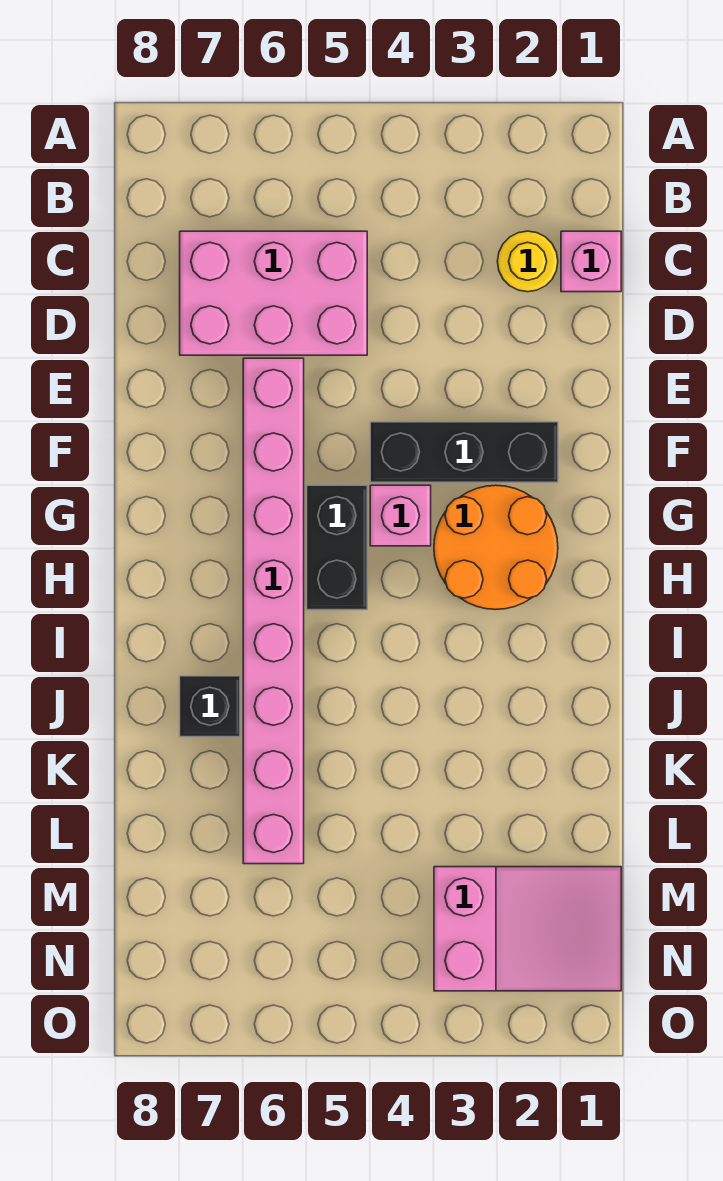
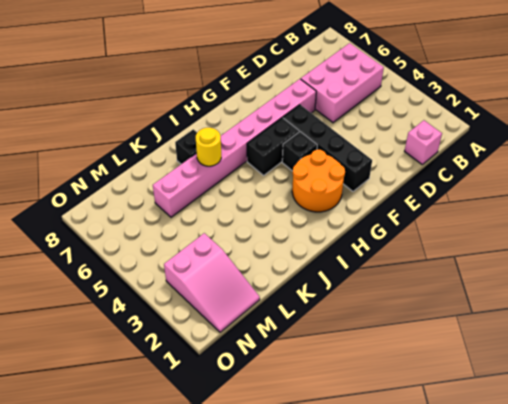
yellow round brick C2 level 1 -> yellow round brick J6 level 2
pink brick C5:D7 level 1 -> pink brick B5:D6 level 1
black brick F2:F4 level 1 -> black brick F2:F5 level 1
pink brick G4 level 1 -> black brick G4 level 1

